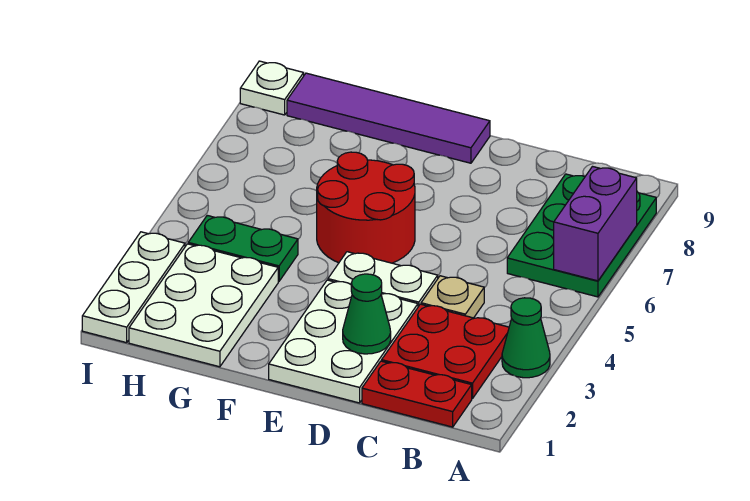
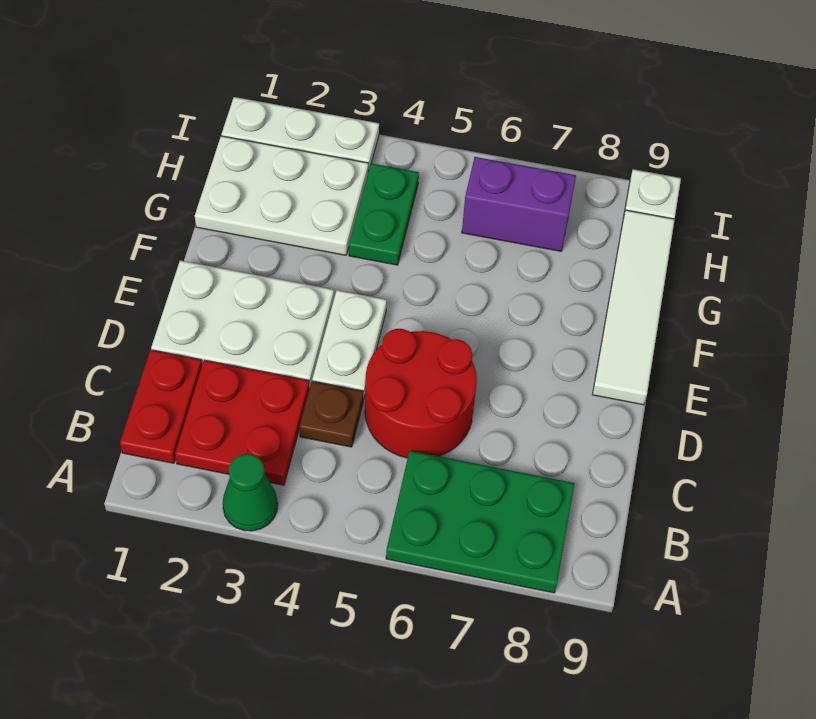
purple brick A6:A7 level 2 -> purple brick H6:H7 level 1
tan plate C4 level 1 -> brown plate C4 level 1
green cone D2 level 2 -> none
red round brick E5:F6 level 1 -> red round brick C5:D6 level 1
purple tile E9:H9 level 1 -> white tile E9:H9 level 1

